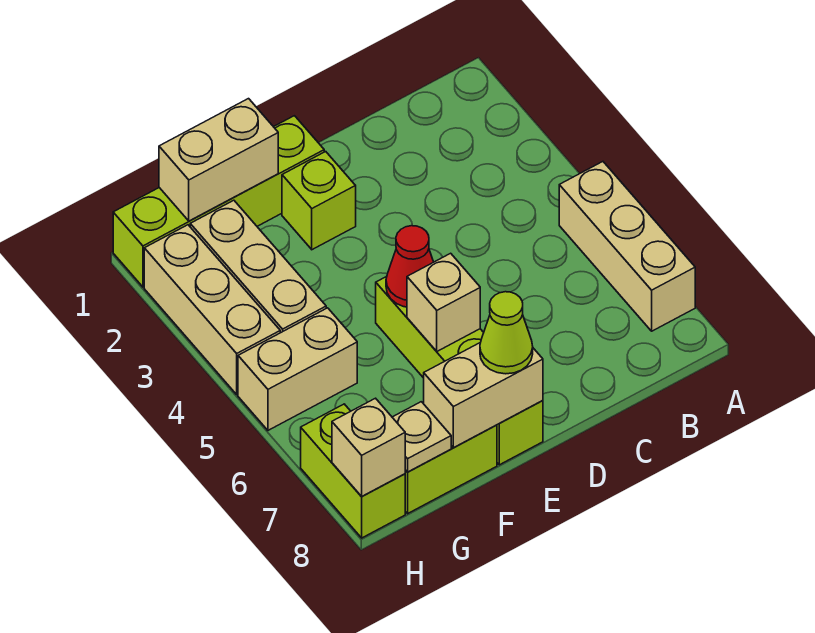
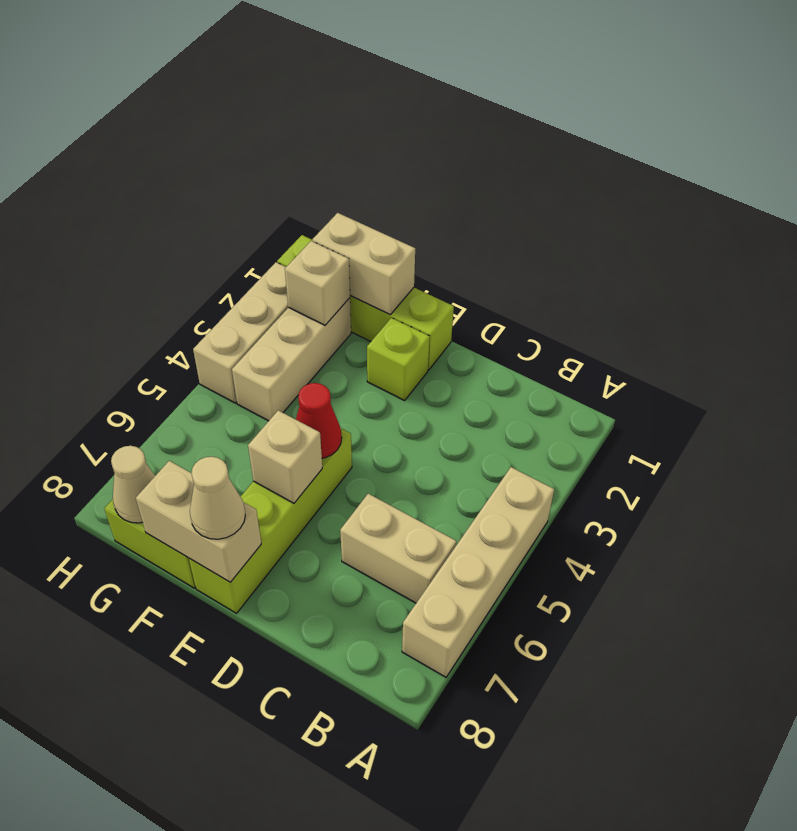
tan brick A5:A7 level 1 -> tan brick A4:A7 level 1
lime cone E8 level 3 -> tan cone E8 level 3
tan brick G5:H5 level 1 -> tan brick B6:C6 level 1
tan plate G8 level 2 -> tan cone G8 level 2
lime brick H7:H8 level 1 -> none
tan brick H8 level 2 -> tan brick G2 level 2

